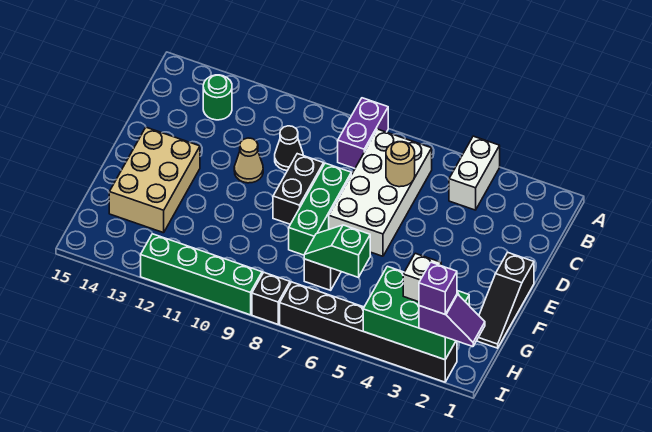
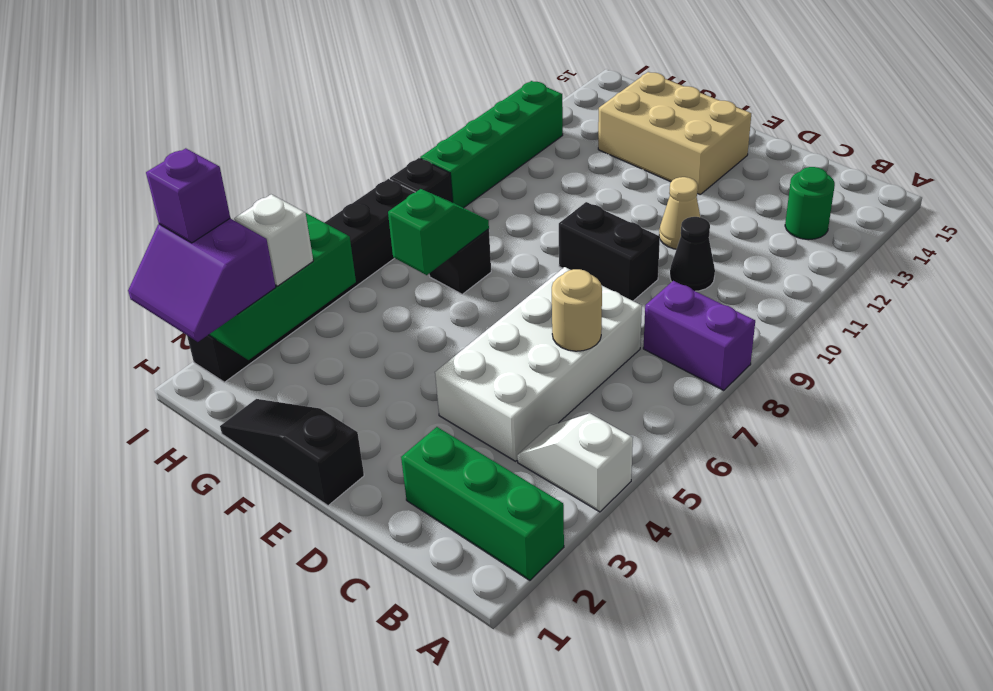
white brick A4:B4 level 1 -> white slope A4:B4 level 1 top A
white brick B6:E7 level 1 -> white brick C4:D7 level 1
green brick D8:F8 level 1 -> green brick A2:C2 level 1
purple slope I1:I2 level 3 top 2 -> purple slope H1:I2 level 3 top 2

